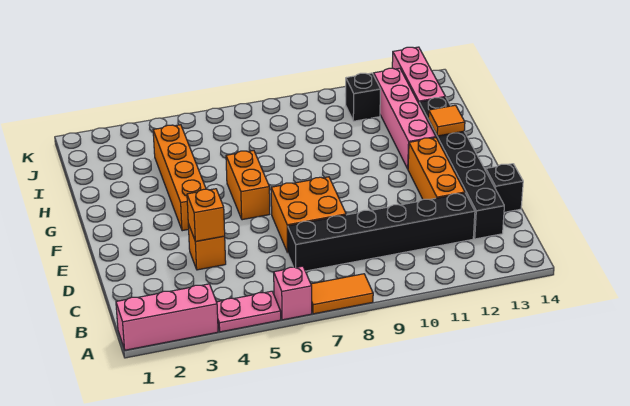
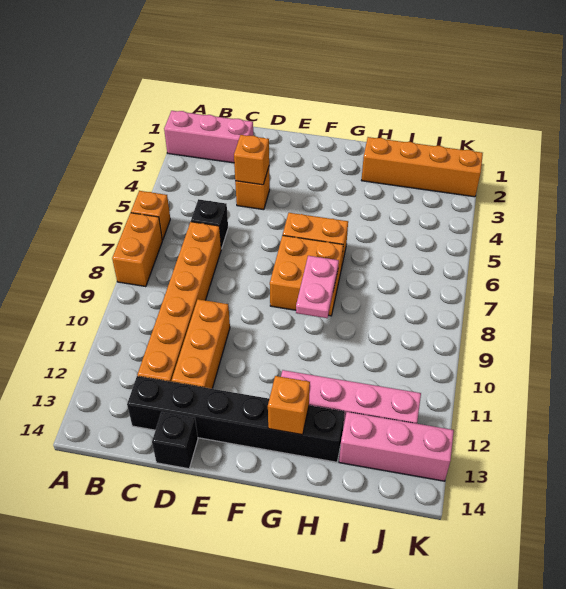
pink brick A1:A3 level 1 -> pink brick A2:C2 level 1
pink plate A4:A5 level 1 -> pink plate G8:G9 level 2
pink brick A6 level 1 -> orange brick A6 level 1
orange tile A7:A8 level 1 -> orange brick A7:A8 level 1
black brick C7:C12 level 1 -> orange brick C7:C12 level 1
orange brick D7:E8 level 1 -> orange brick F7:G8 level 1
orange brick D12:F12 level 1 -> orange brick D10:D12 level 1
orange brick F4:I4 level 1 -> orange brick H2:K2 level 1
orange tile G13 level 2 -> orange brick G13 level 2
black brick J11 level 1 -> black brick C6 level 1

